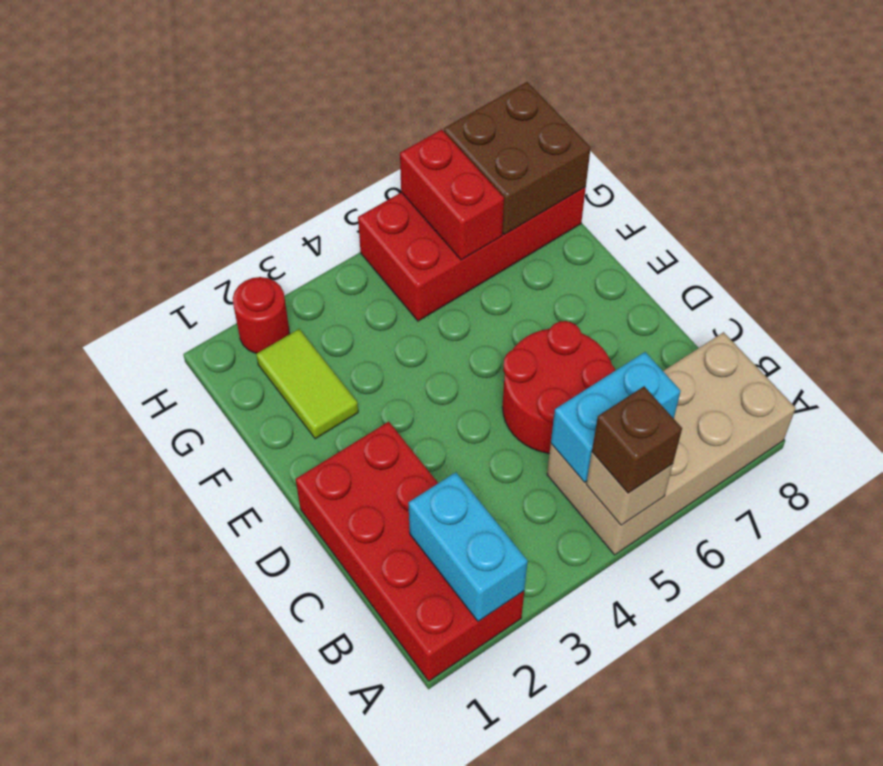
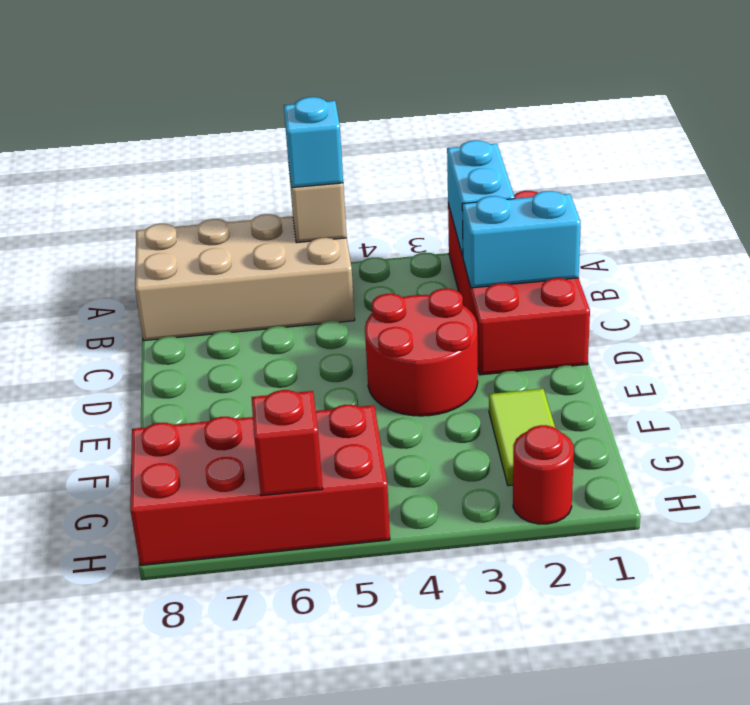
brown brick A5 level 3 -> cyan brick A5 level 3
cyan brick B5:B6 level 2 -> cyan brick C1:C2 level 2
red round brick C5:D6 level 1 -> red round brick D3:E4 level 1
red brick G6:H6 level 2 -> red brick H6 level 2
brown brick G7:H8 level 2 -> none

